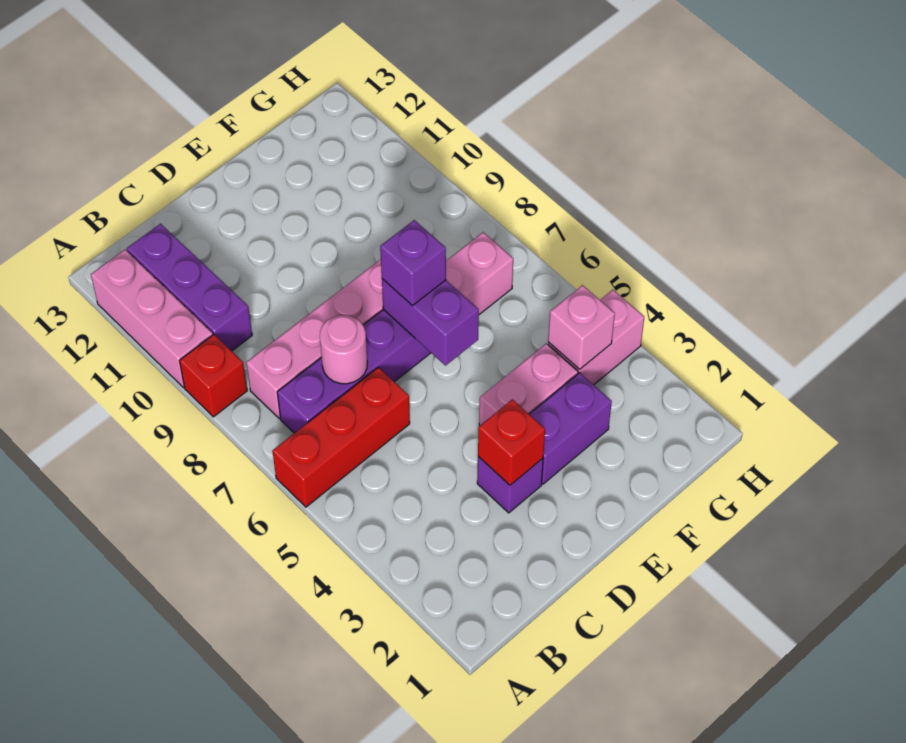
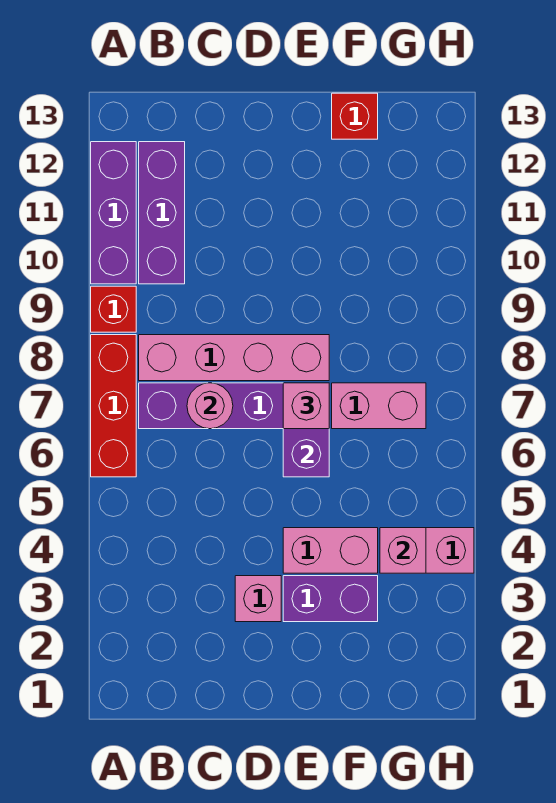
red brick A6:C6 level 1 -> red brick A6:A8 level 1
pink brick A10:A12 level 1 -> purple brick A10:A12 level 1
purple brick D3 level 1 -> pink brick D3 level 1
red brick D3 level 2 -> red brick F13 level 1
purple brick E7 level 3 -> pink brick E7 level 3

